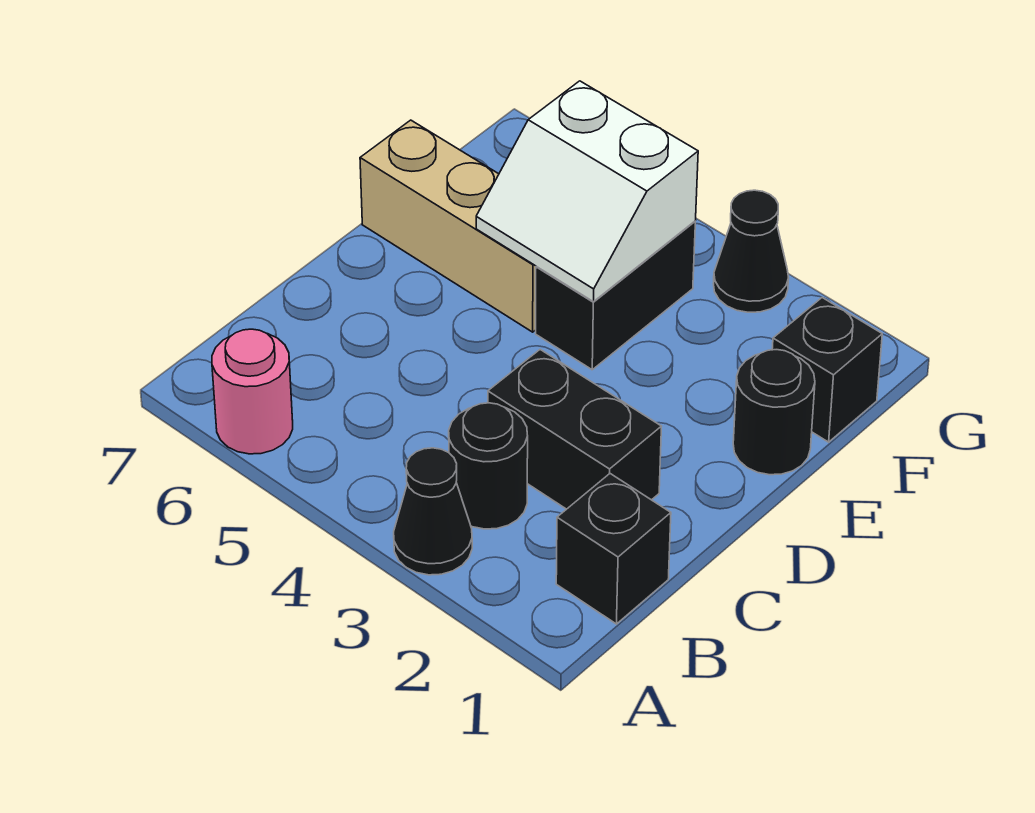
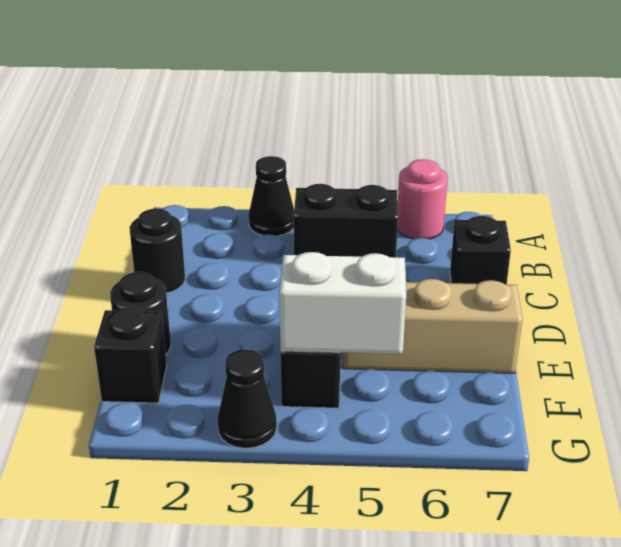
black brick B1 level 1 -> black brick C7 level 1
black round brick B3 level 1 -> black round brick C1 level 1
black brick C2:C3 level 1 -> black brick B4:B5 level 1

